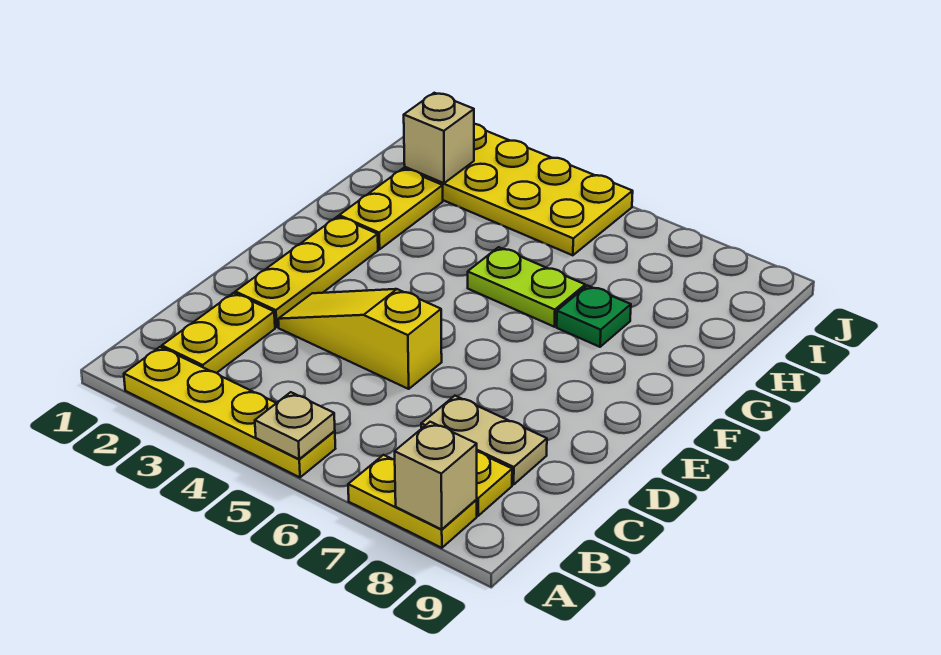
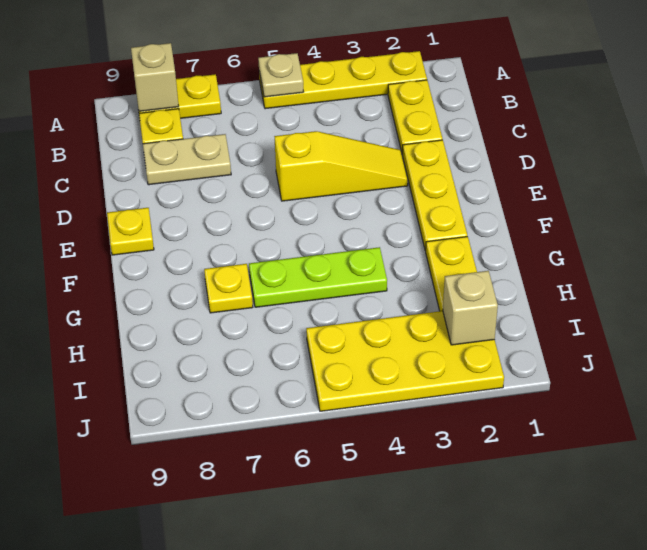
none -> yellow plate E9 level 1
lime plate G5:G6 level 1 -> lime plate G4:G6 level 1
green plate G7 level 1 -> yellow plate G7 level 1

